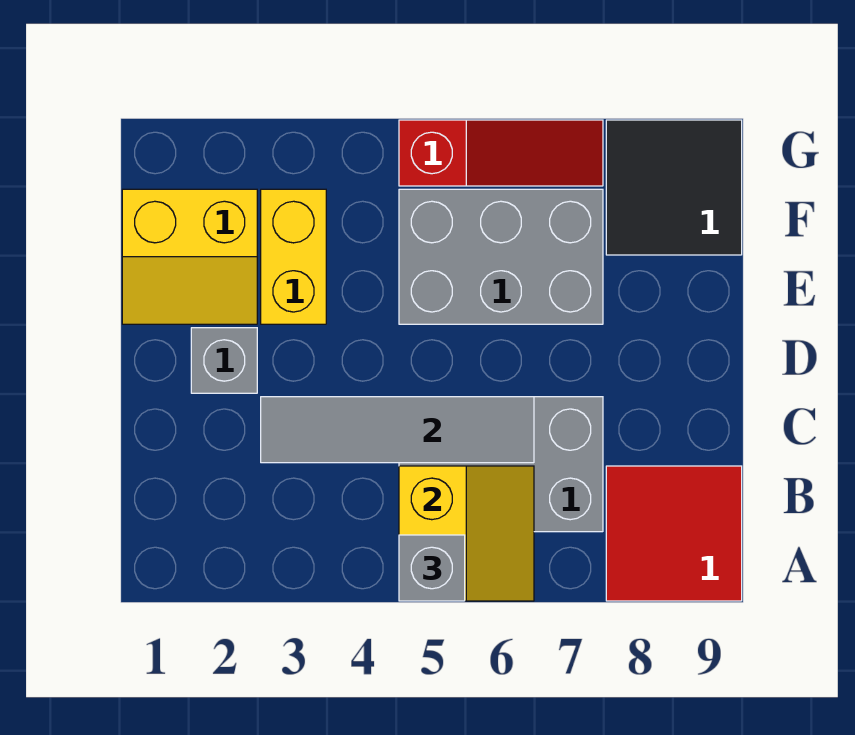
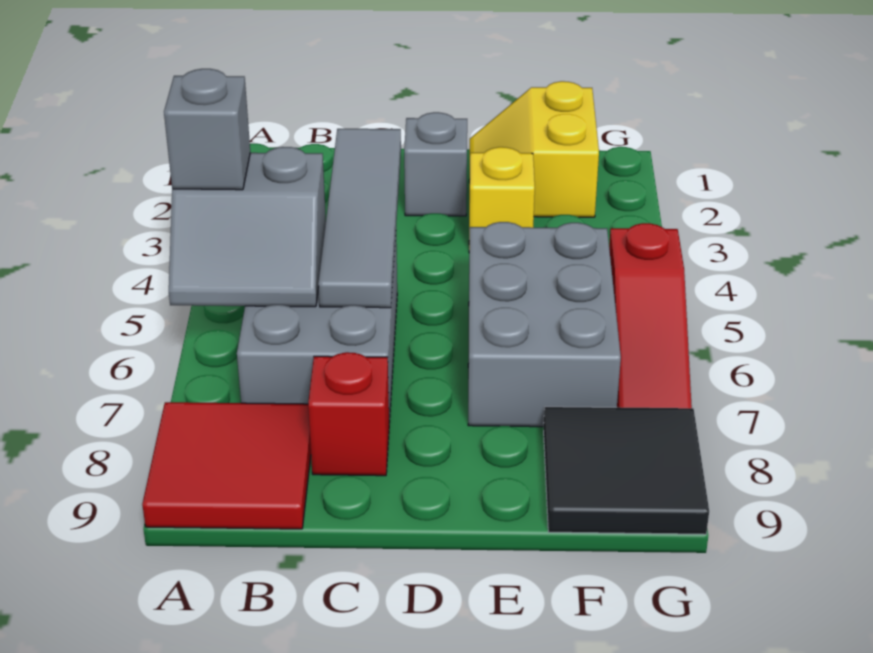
yellow slope A5:B6 level 2 top 5 -> grey slope A5:B6 level 2 top 5
none -> red brick C8 level 1
yellow brick E3:F3 level 1 -> yellow brick E3 level 1

